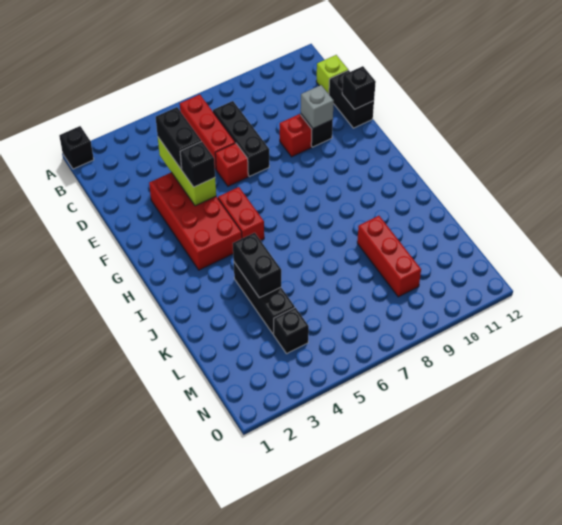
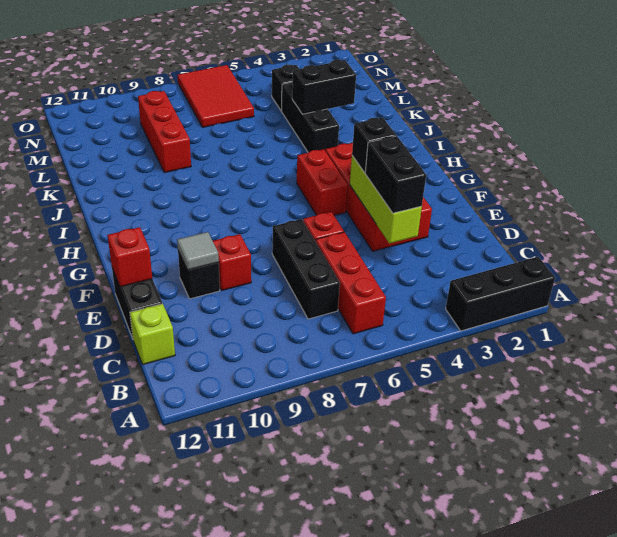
black brick A1 level 1 -> black brick A1:A3 level 1
grey brick E10 level 2 -> grey tile E10 level 2
black brick E12 level 2 -> red brick E12 level 2
black brick J4:K4 level 2 -> black brick K3:K4 level 2
none -> red tile M6:O7 level 1

